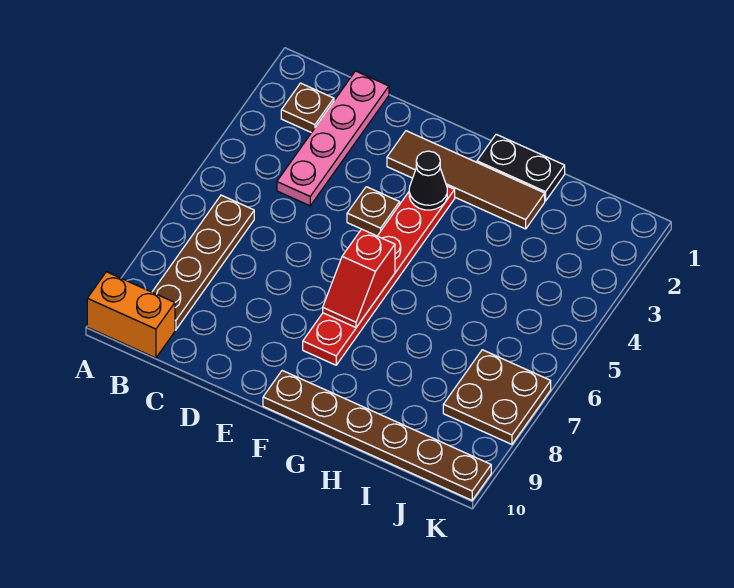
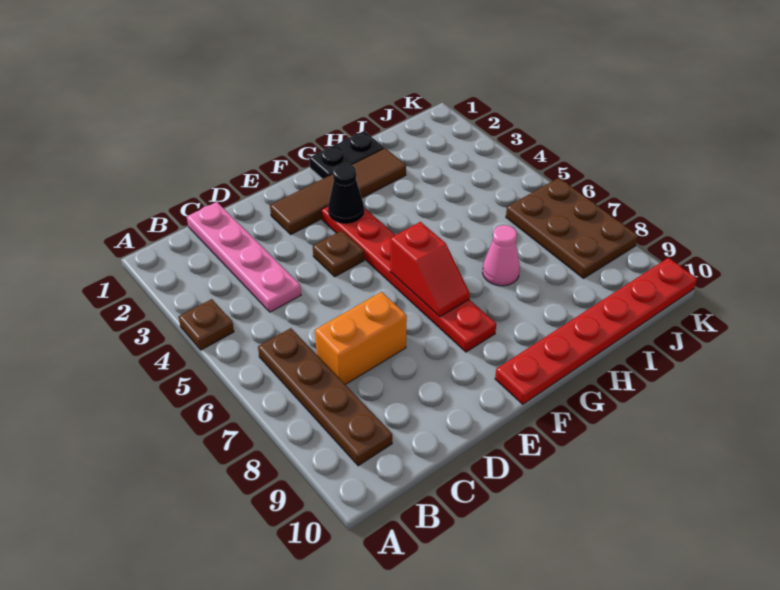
orange brick A10:B10 level 1 -> orange brick C7:D7 level 1
brown plate B2 level 1 -> brown plate A4 level 1
brown plate F10:K10 level 1 -> red plate F10:K10 level 1
none -> pink cone H7 level 1
brown plate J7:K8 level 1 -> brown plate J6:K8 level 1

